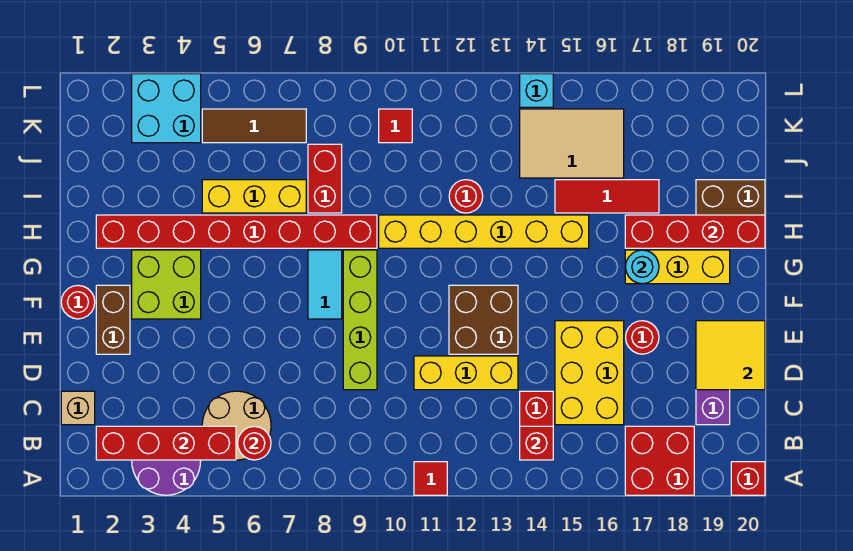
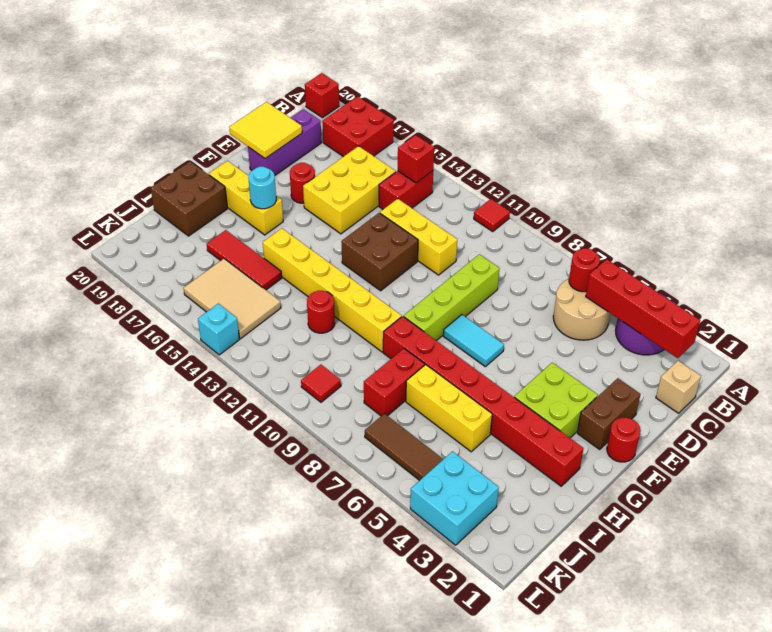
cyan tile F8:G8 level 1 -> cyan tile F7:F8 level 1
red brick H17:H20 level 2 -> none

